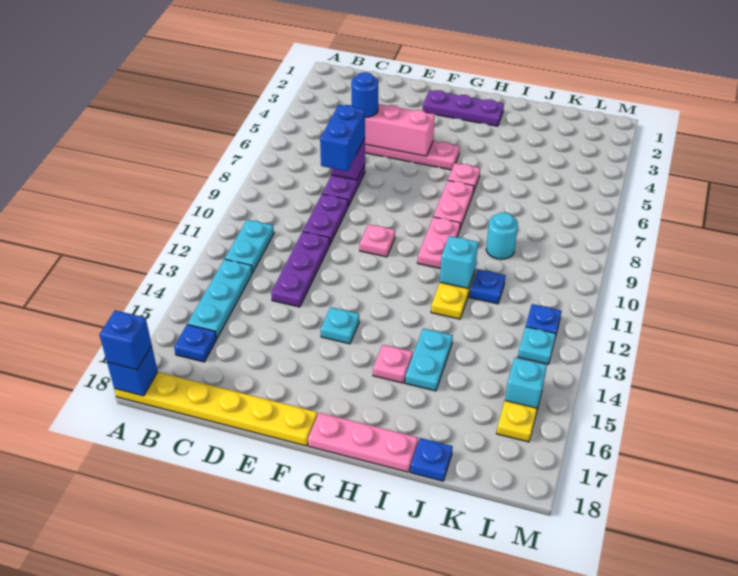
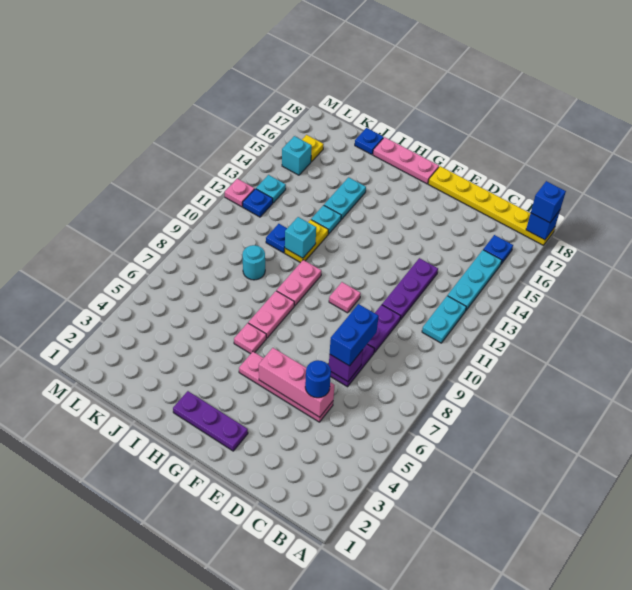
cyan plate F14 level 1 -> cyan plate I13 level 1
pink plate H15 level 1 -> pink plate M12 level 1

